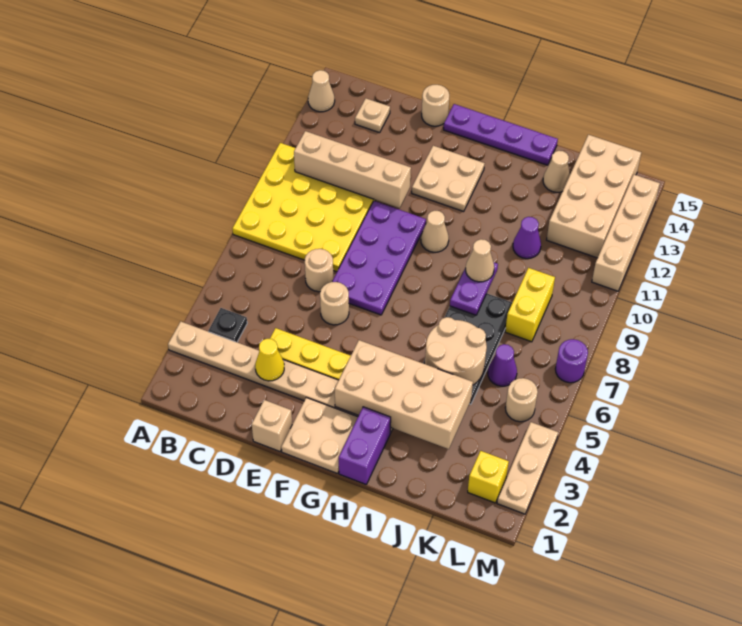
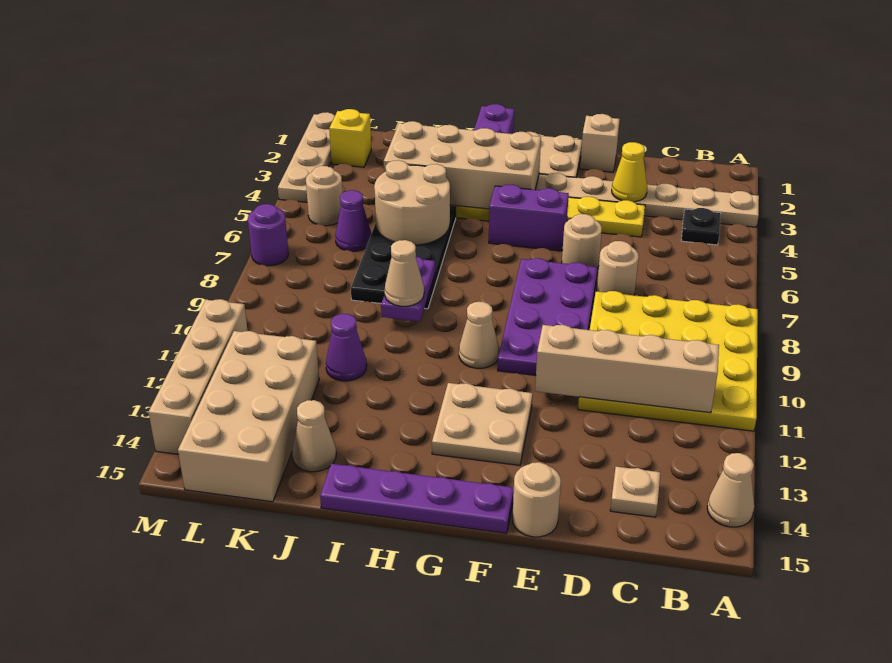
none -> purple brick F5:G5 level 1
yellow brick K8:K9 level 1 -> none
tan plate M2:M4 level 1 -> tan plate M1:M4 level 1

